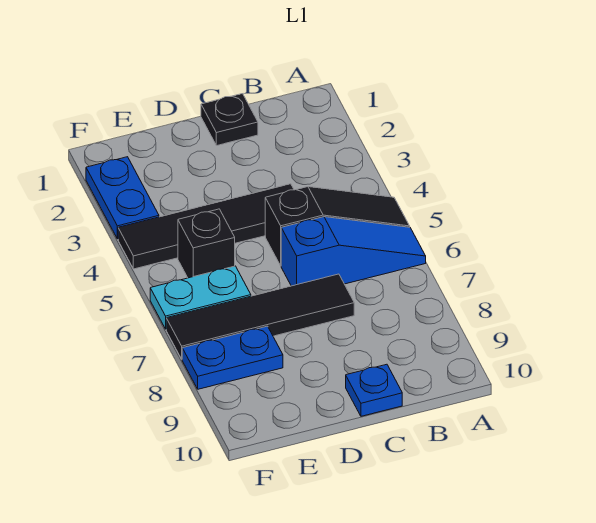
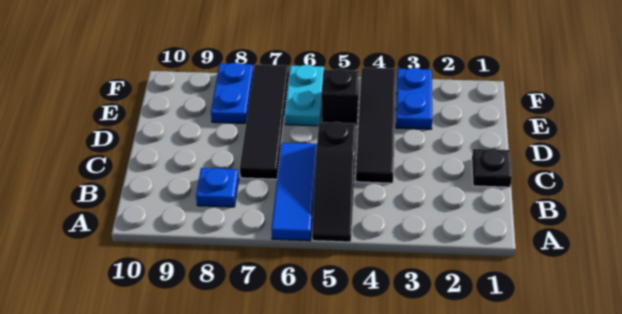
blue slope A6:C6 level 1 top C -> blue tile A6:C6 level 1
blue plate C10 level 1 -> blue plate B8 level 1
blue plate F2:F3 level 1 -> blue plate E3:F3 level 1

